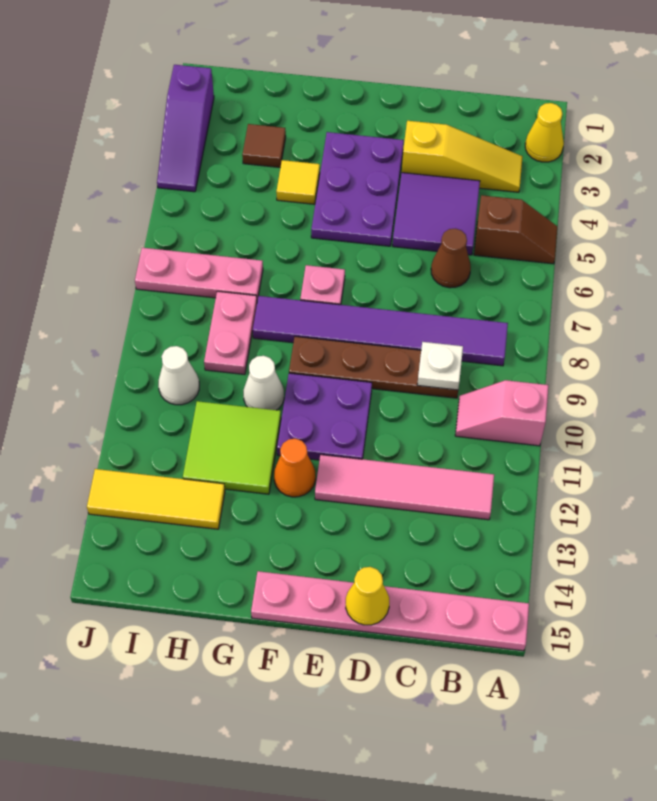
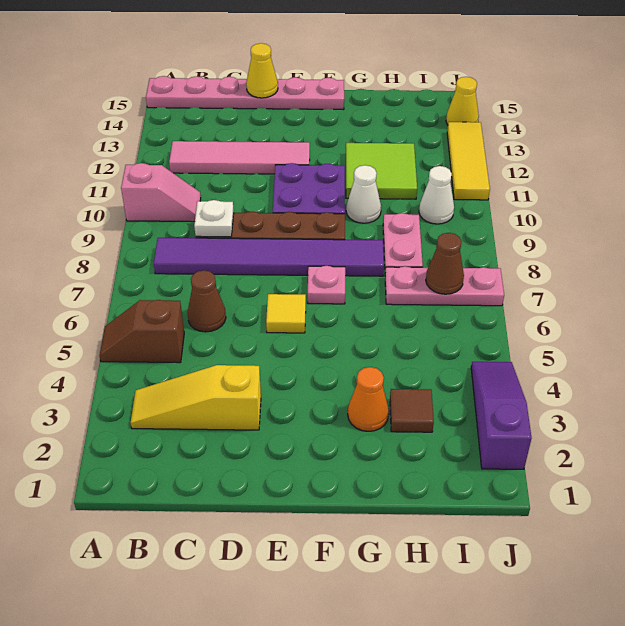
yellow cone A2 level 1 -> yellow cone J14 level 1
purple tile C4:D5 level 1 -> none
purple plate E3:F5 level 1 -> none
orange cone F12 level 1 -> orange cone G3 level 1
yellow tile G4 level 1 -> yellow tile E6 level 1
yellow tile H13:J13 level 1 -> yellow tile J11:J13 level 1
none -> brown cone I7 level 2

